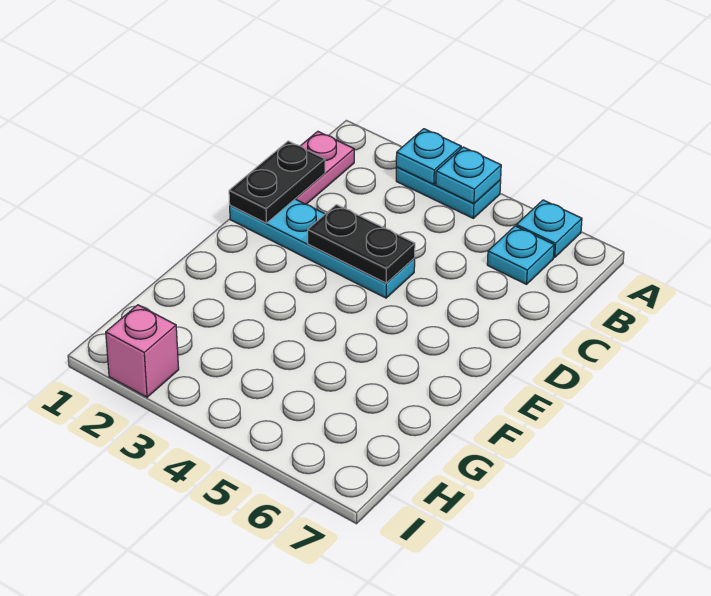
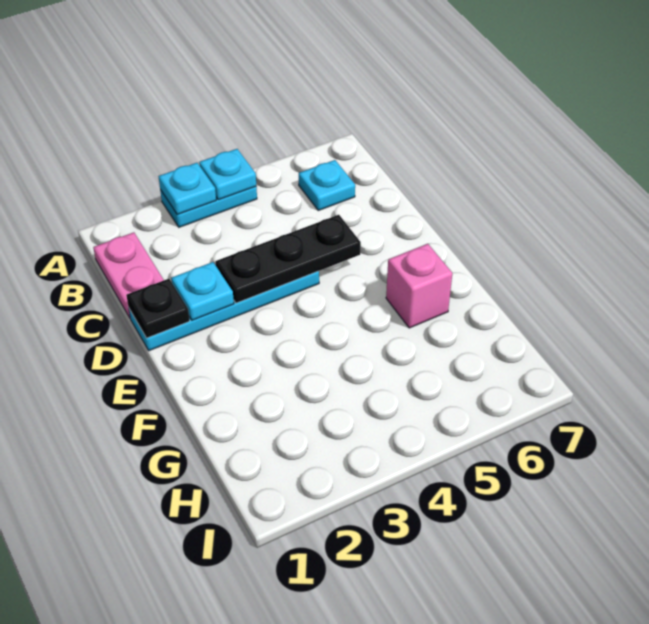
cyan plate A6 level 1 -> cyan plate D2 level 2
black plate C1:D1 level 2 -> black plate D1 level 2
black plate D3:D4 level 2 -> black plate D3:D5 level 2
pink brick I2 level 1 -> pink brick F6 level 1

